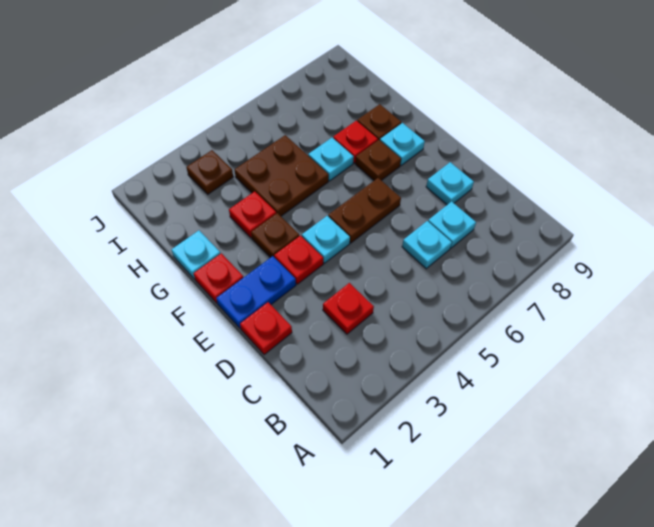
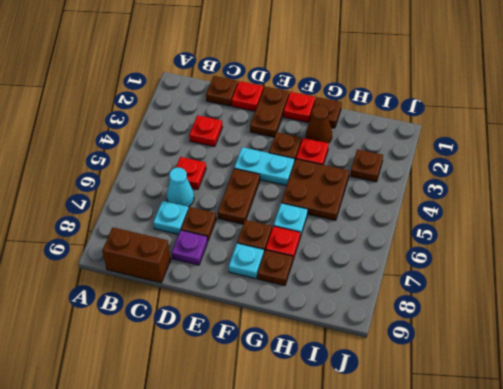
none -> brown brick B9:C9 level 1
none -> brown plate C1 level 1
cyan plate C6 level 1 -> cyan cone C6 level 1
none -> brown plate D7 level 1
cyan plate D8 level 1 -> purple plate D8 level 1
blue plate E1:E2 level 1 -> brown plate E1:E2 level 1
red plate E3 level 1 -> red plate C5 level 1
cyan plate E4 level 1 -> cyan plate E4:F4 level 1
cyan plate G1 level 1 -> brown plate G1 level 1
none -> brown cone G2 level 1

